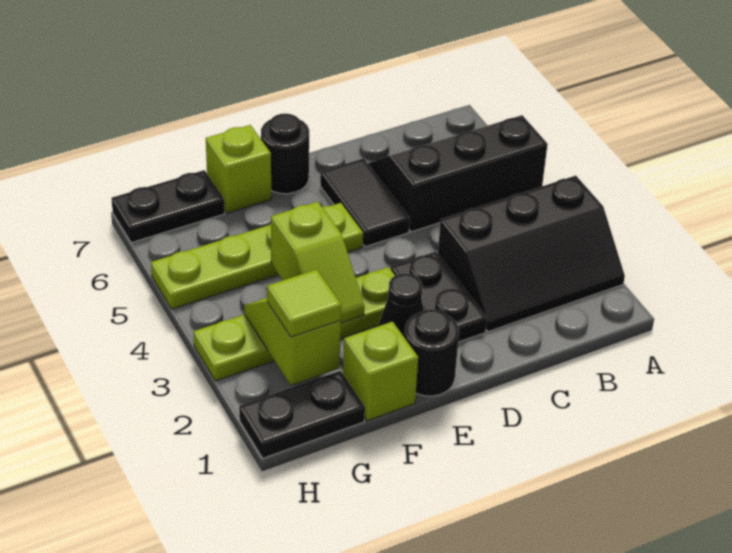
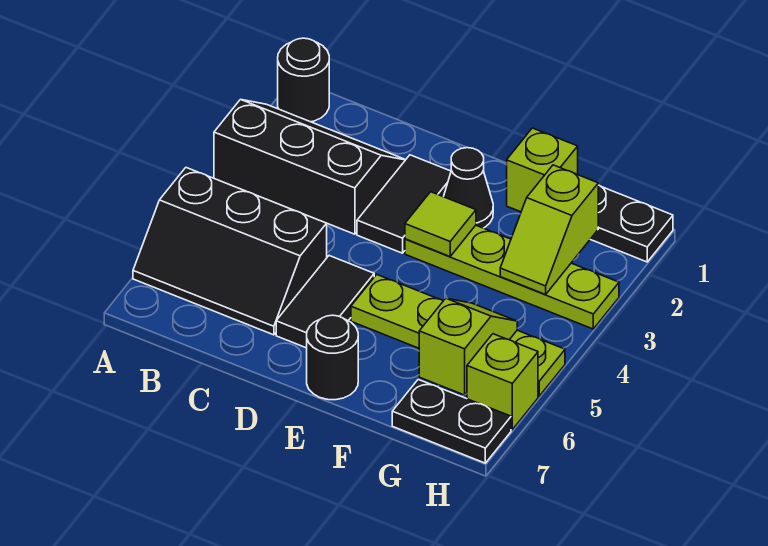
black plate D2:D3 level 1 -> black tile D2:D3 level 1
black round brick E1 level 1 -> black round brick A1 level 1
lime slope F3:F4 level 2 top 4 -> lime slope G5:G6 level 2 top 6
lime brick F7 level 1 -> lime brick H6 level 1
lime tile G2 level 3 -> lime tile E3 level 2

